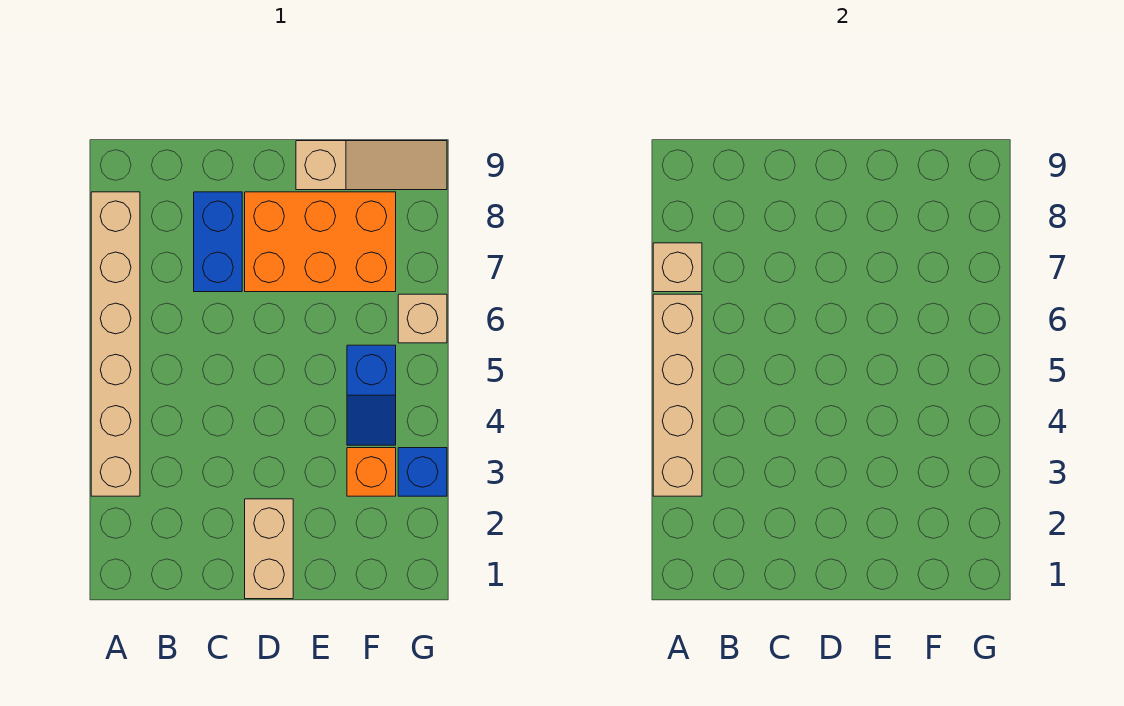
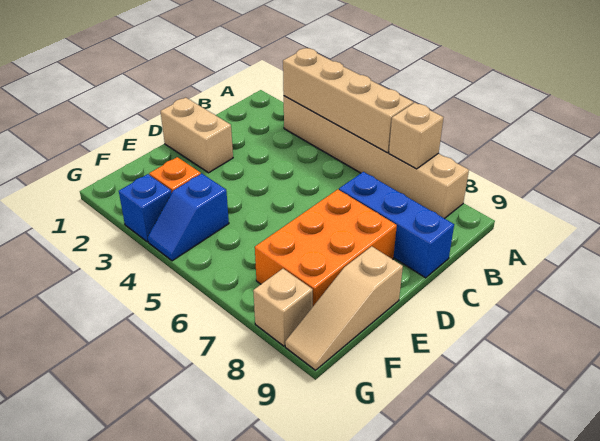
blue brick C7:C8 level 1 -> blue brick C7:C9 level 1
blue slope F4:F5 level 1 top 5 -> blue slope F4:G4 level 1 top F
tan brick G6 level 1 -> tan brick G8 level 1

